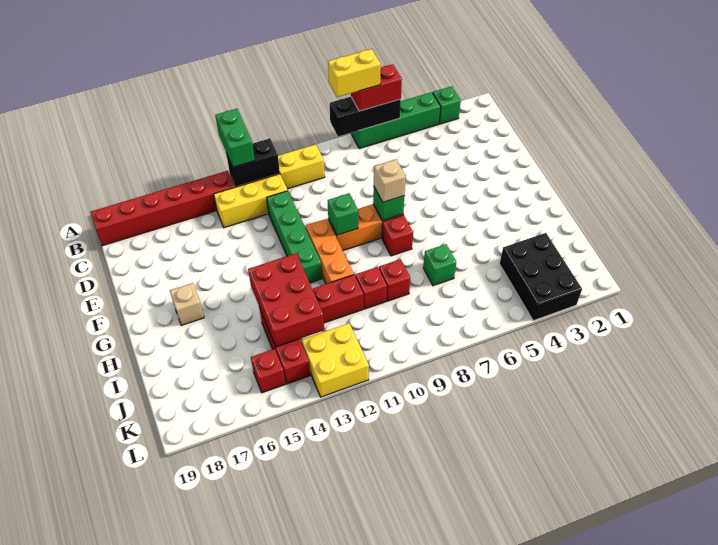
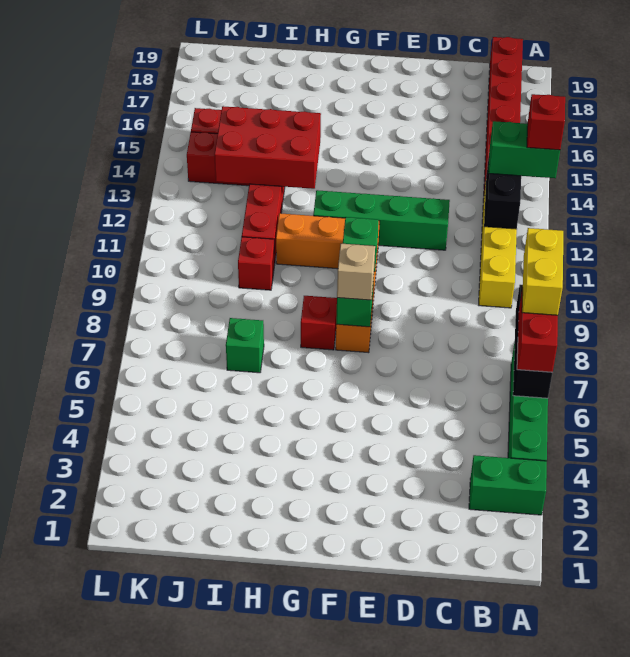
green brick A3 level 1 -> green brick A3:B3 level 1
yellow brick C12:C14 level 1 -> none
tan brick G17 level 1 -> none
red brick I9 level 1 -> red brick A13 level 4
black brick J3:L4 level 1 -> none
yellow brick K12:L13 level 1 -> none

